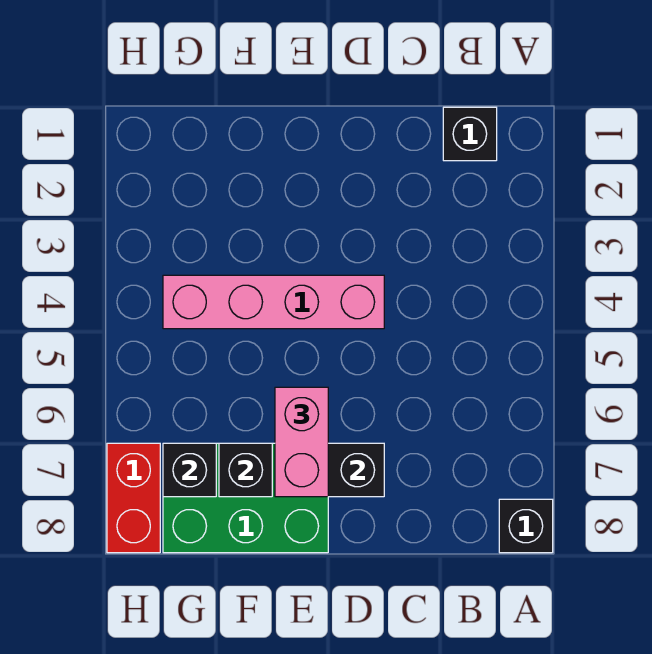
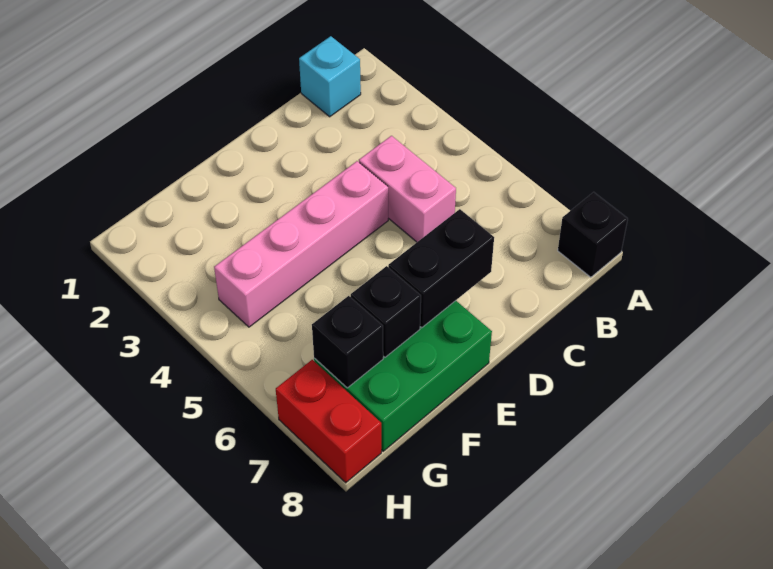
black brick B1 level 1 -> cyan brick B1 level 1
pink brick E6:E7 level 3 -> pink brick C4:C5 level 1

